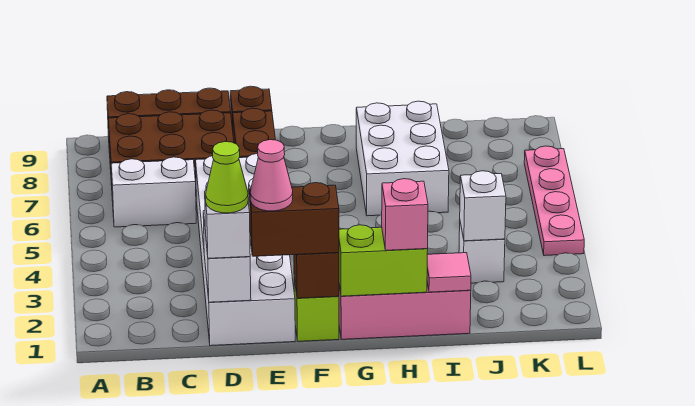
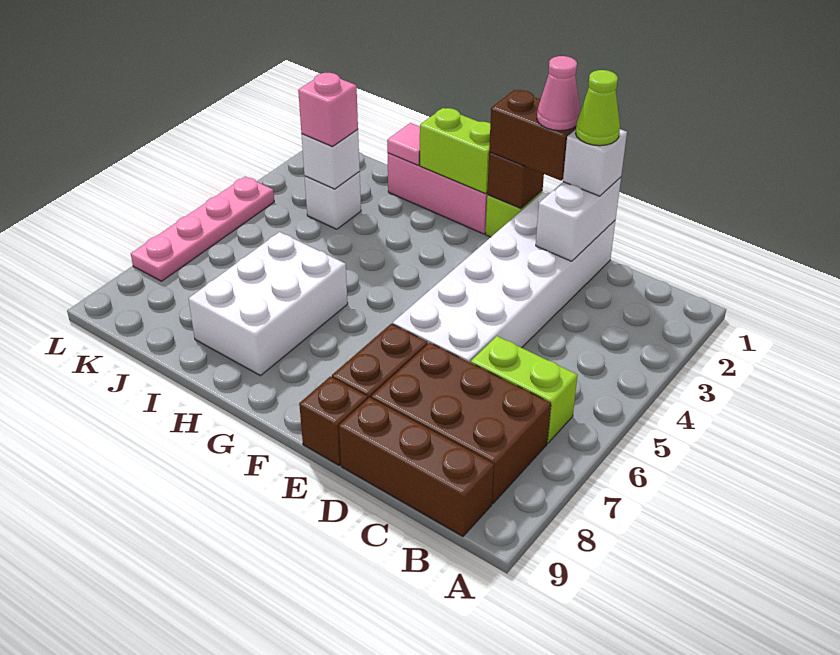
white brick B6:C6 level 1 -> lime brick B6:C6 level 1
pink brick H1 level 3 -> pink brick J3 level 3

